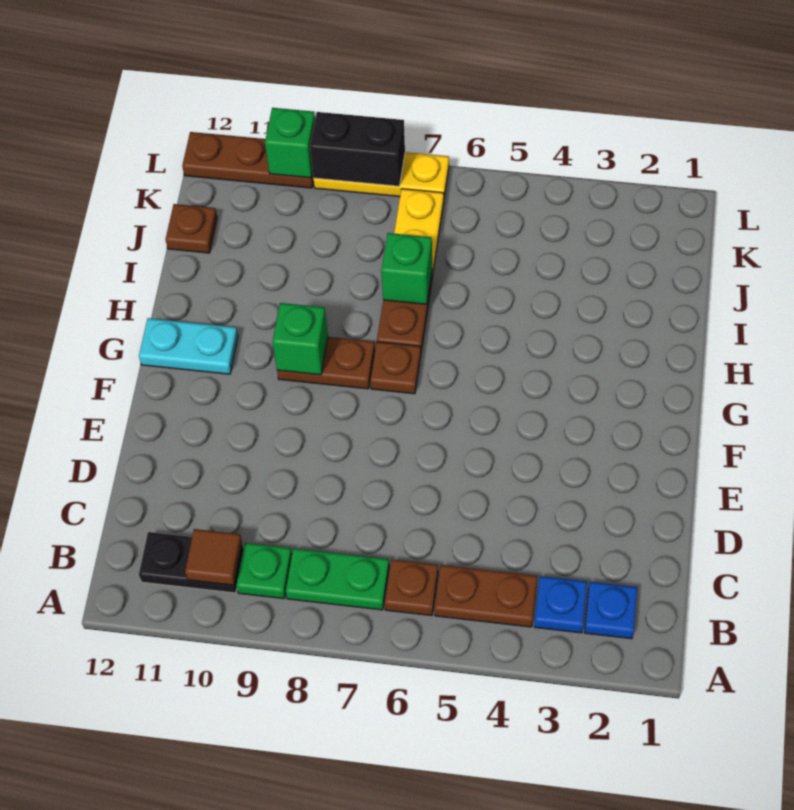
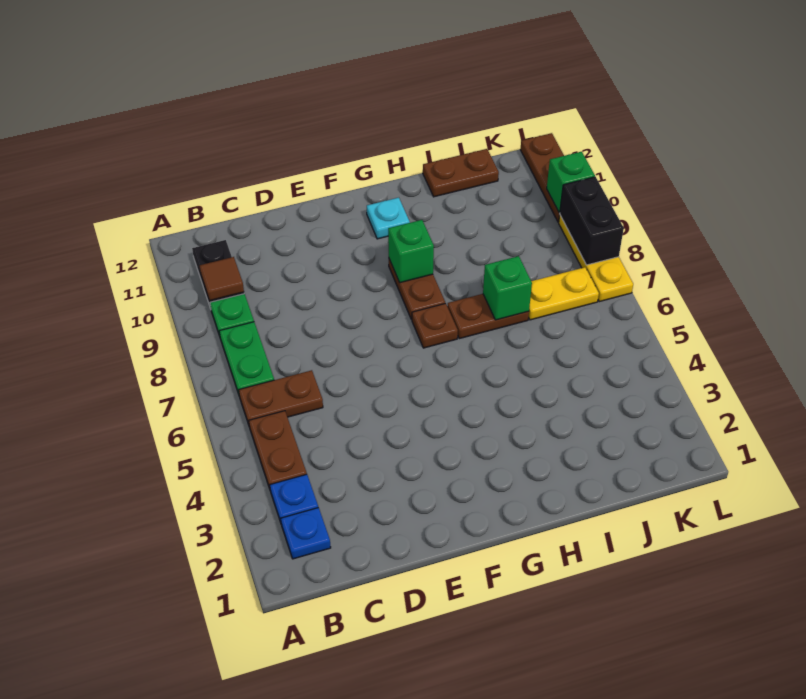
brown plate B6 level 1 -> brown plate B6:C6 level 1
cyan plate G11:G12 level 1 -> cyan plate G11 level 1
brown plate J12 level 1 -> brown plate I12:J12 level 1

